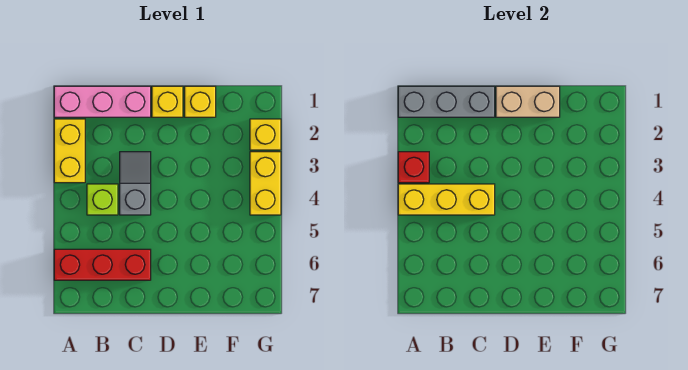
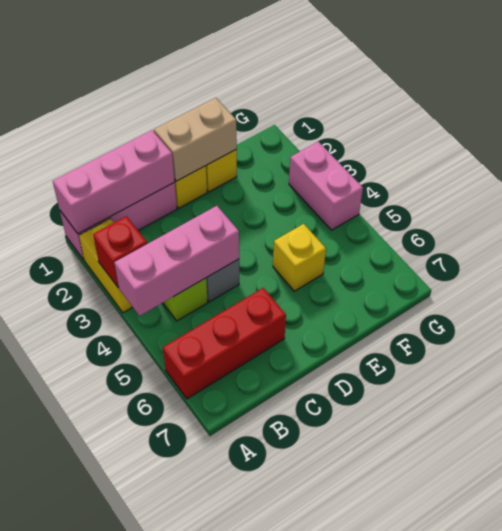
grey brick A1:C1 level 2 -> pink brick A1:C1 level 2
yellow brick A4:C4 level 2 -> pink brick A4:C4 level 2
yellow brick G2 level 1 -> yellow brick E5 level 1
yellow brick G3:G4 level 1 -> pink brick G3:G4 level 1

